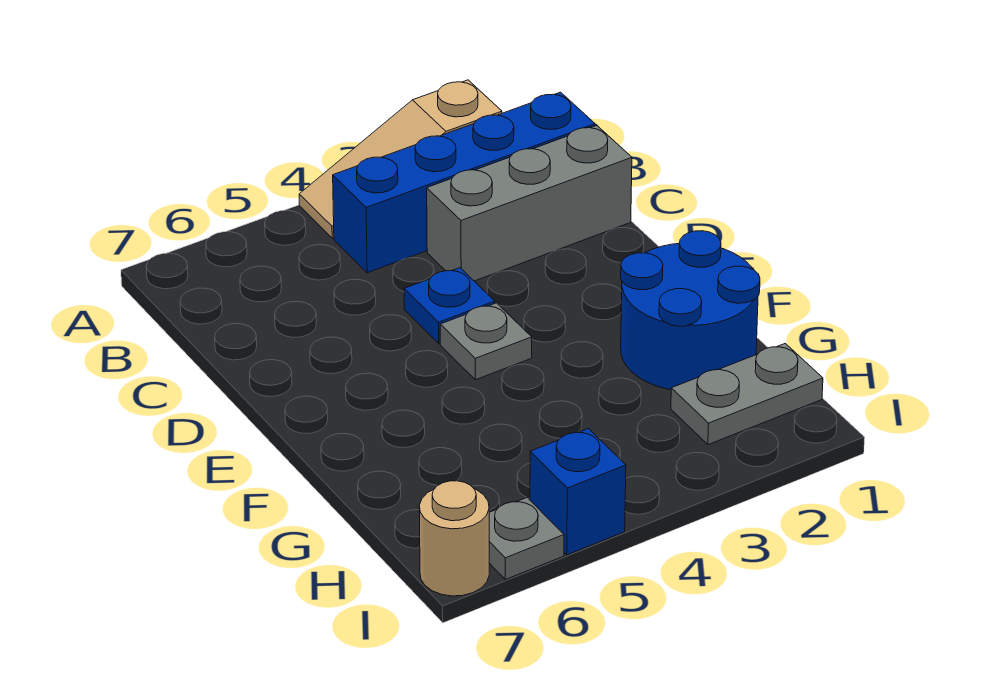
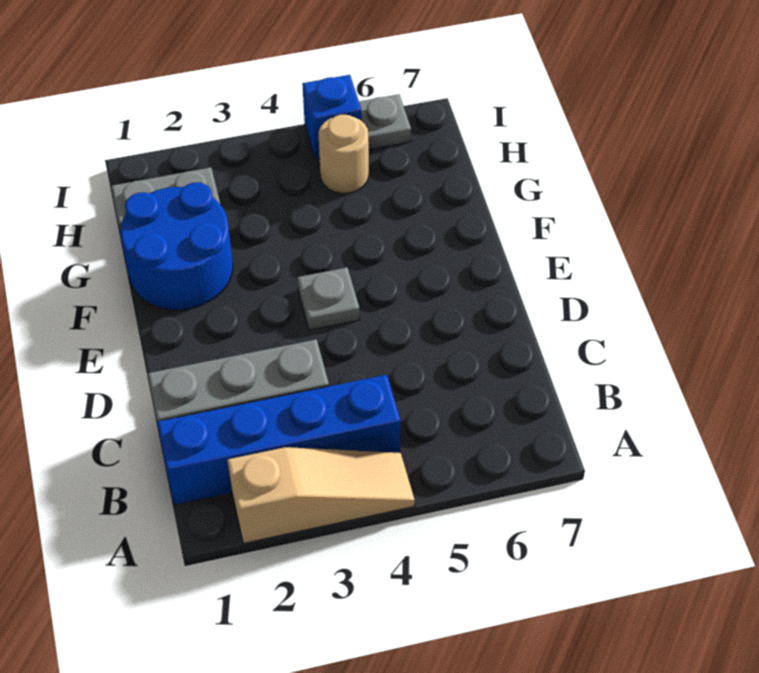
blue plate D4 level 1 -> none
tan round brick I7 level 1 -> tan round brick H5 level 1

